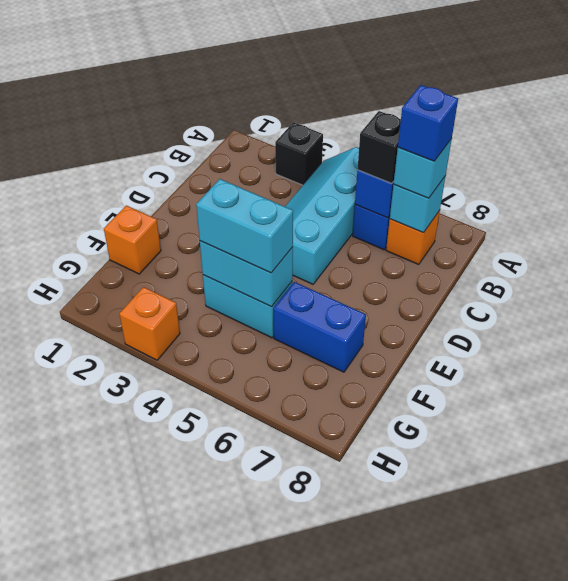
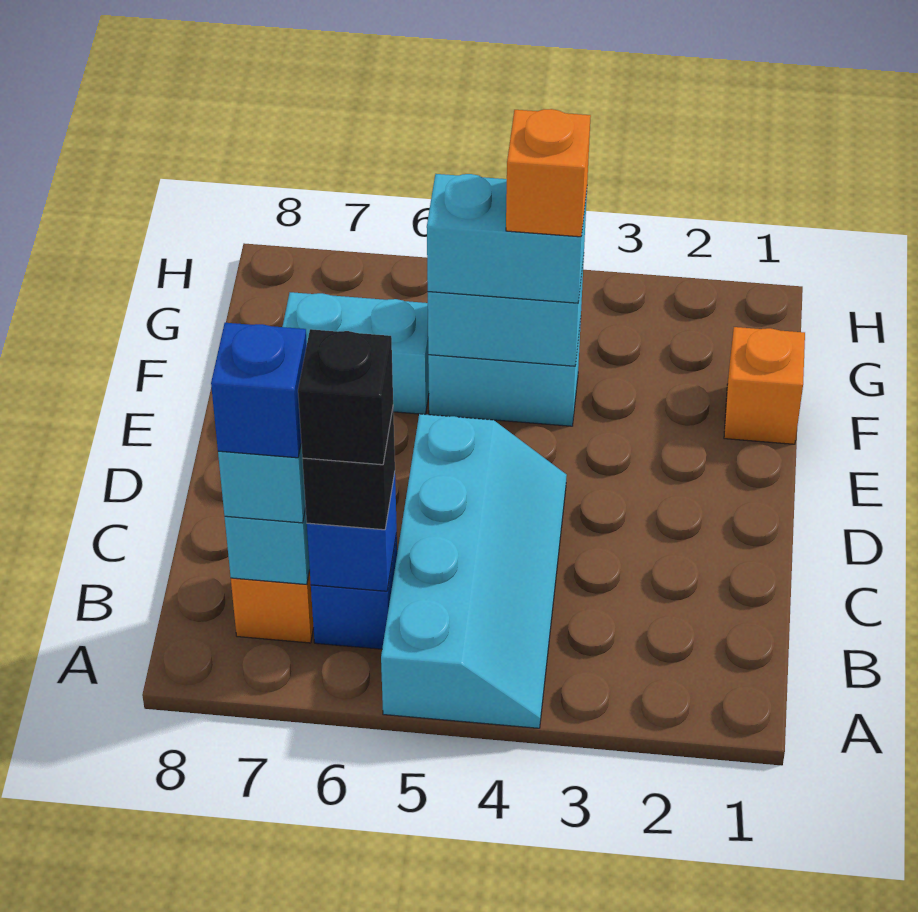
black brick A3 level 1 -> black brick B6 level 4
blue brick F6:F7 level 1 -> cyan brick F6:F7 level 1
orange brick H3 level 1 -> orange brick F4 level 4

